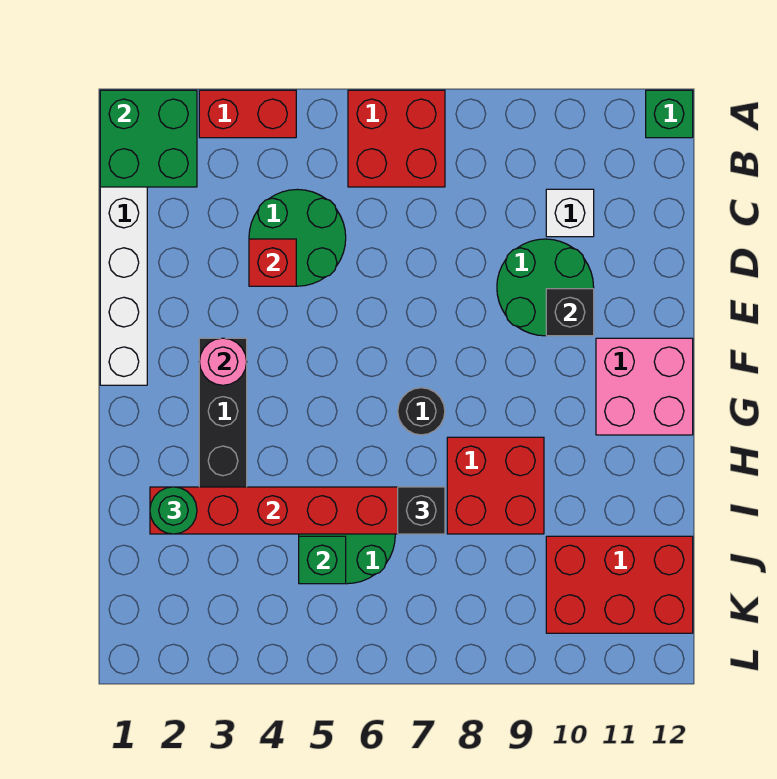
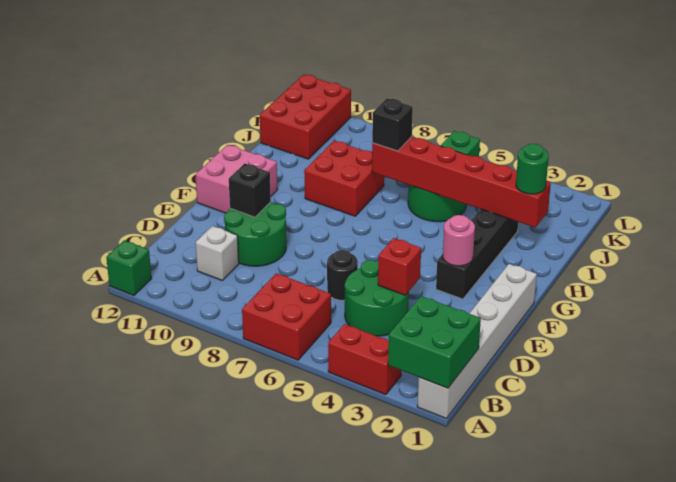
black round brick G7 level 1 -> black round brick D6 level 1
red brick J10:K12 level 1 -> red brick J11:L12 level 1

